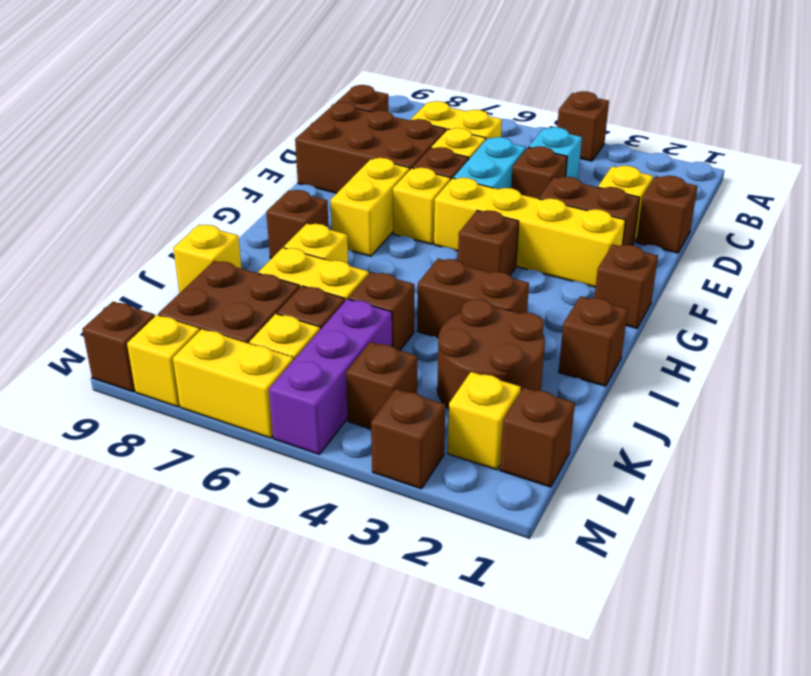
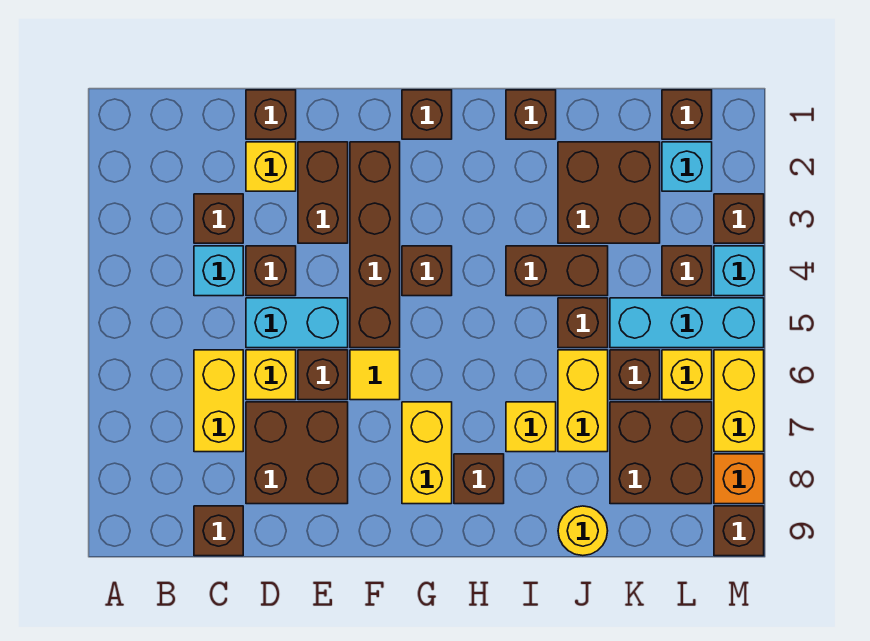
brown brick A4 level 1 -> brown brick C3 level 1
brown brick D7:E9 level 1 -> brown brick D7:E8 level 1
yellow brick F2:F5 level 1 -> brown brick F2:F5 level 1
yellow brick F6 level 1 -> yellow tile F6 level 1
yellow brick F7:G7 level 1 -> yellow brick G7:G8 level 1
brown brick I3:I4 level 1 -> brown brick I4:J4 level 1
brown round brick J2:K3 level 1 -> brown brick J2:K3 level 1
yellow brick J9 level 1 -> yellow round brick J9 level 1
purple brick K5:M5 level 1 -> cyan brick K5:M5 level 1
yellow brick L2 level 1 -> cyan brick L2 level 1
none -> cyan brick M4 level 1
yellow brick M8 level 1 -> orange brick M8 level 1

